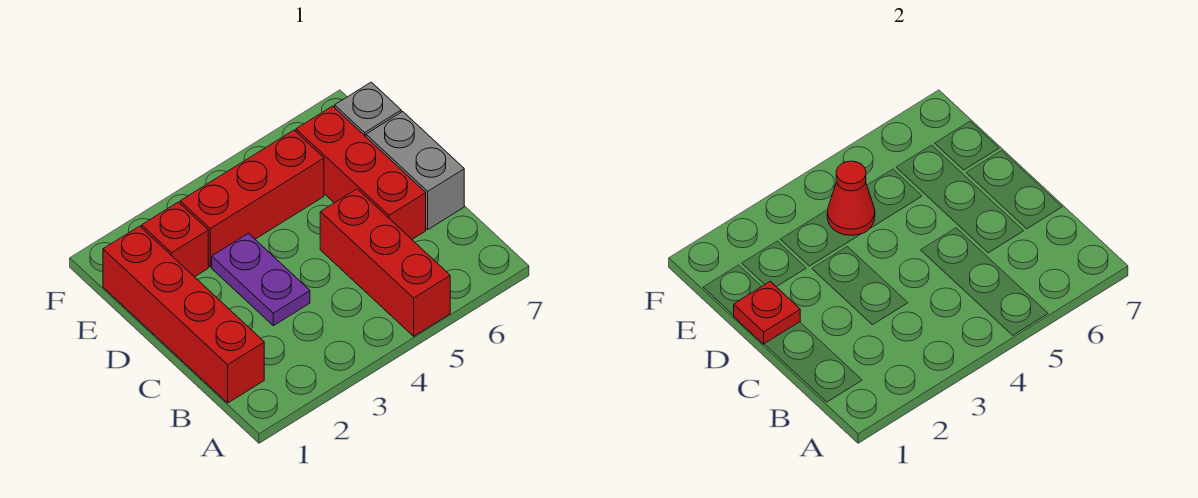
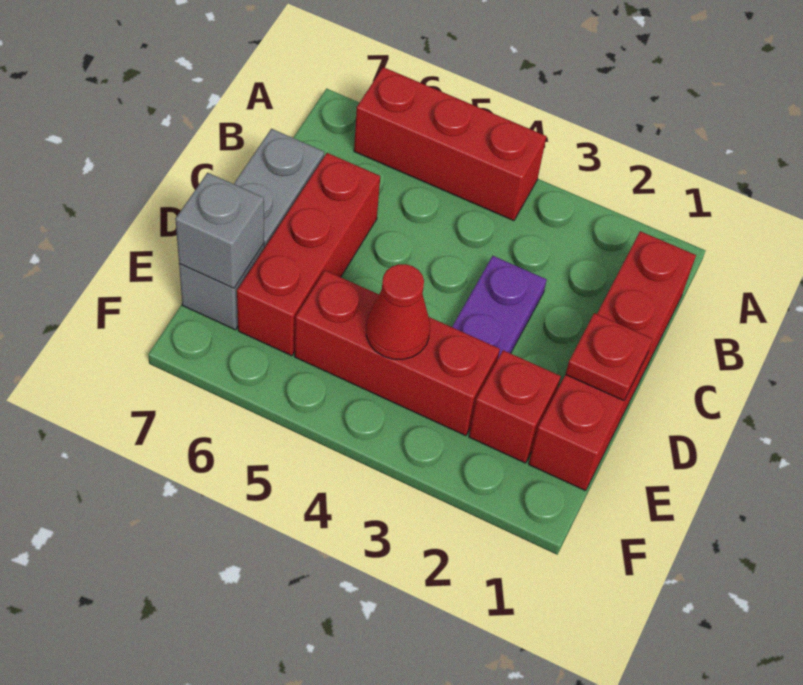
red brick A5:C5 level 1 -> red brick A4:A6 level 1
none -> grey brick E7 level 2

